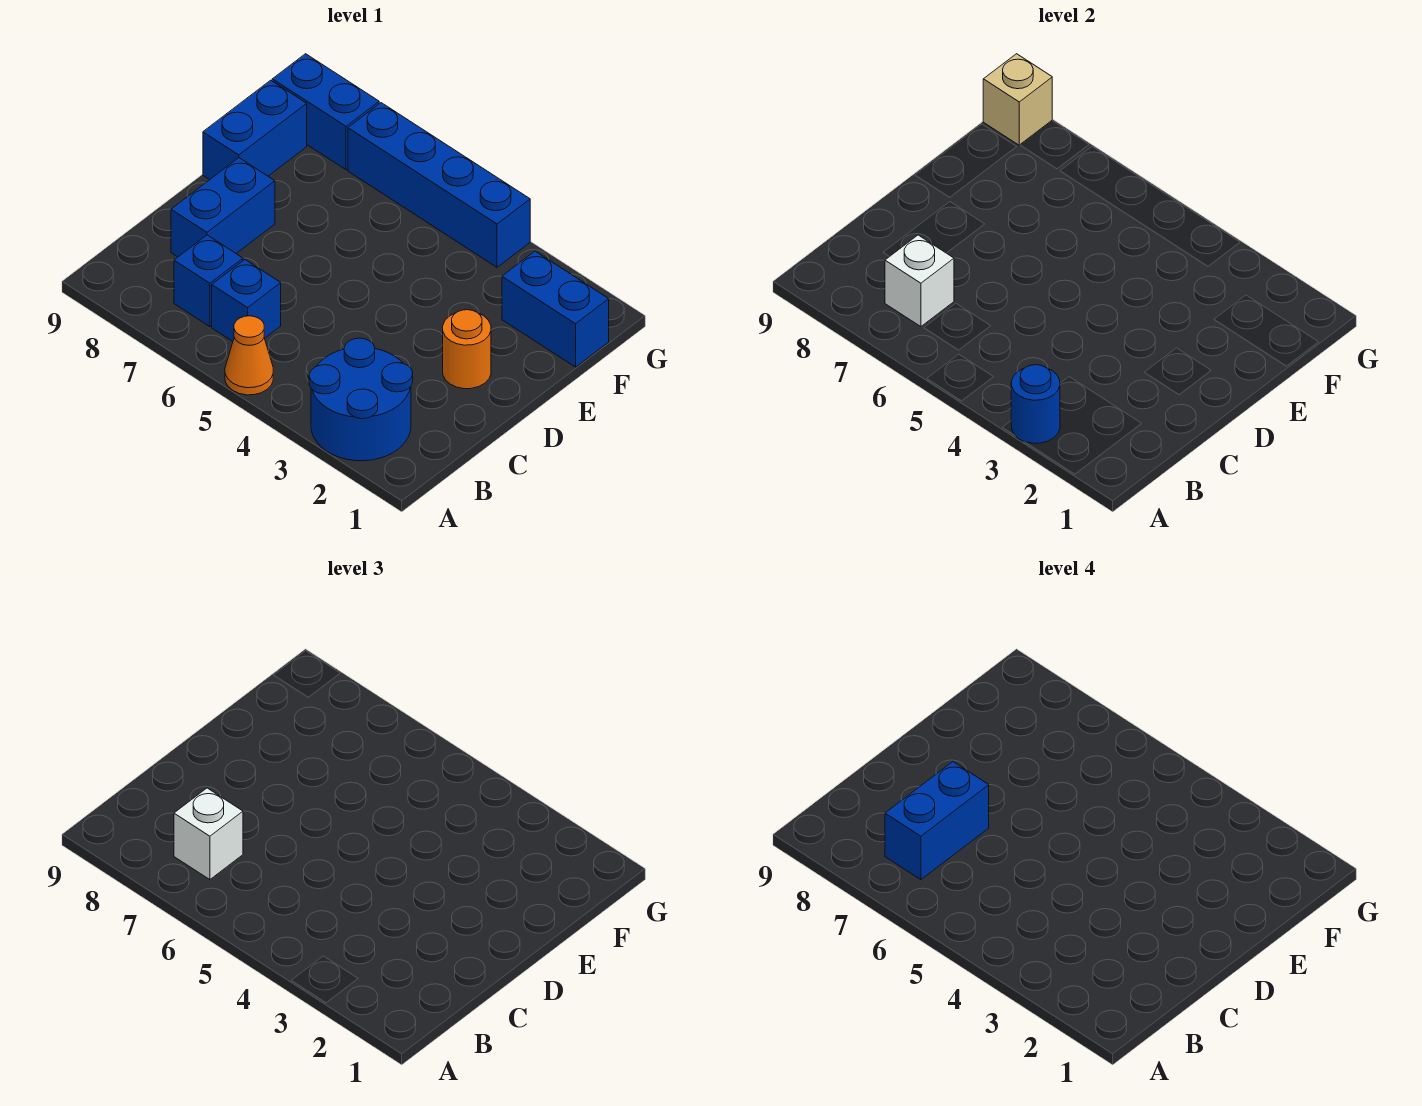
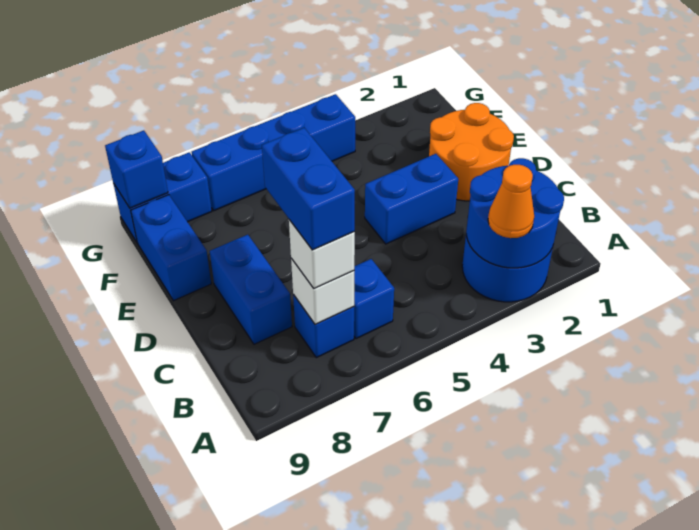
blue round brick A3 level 2 -> blue round brick A2:B3 level 2
orange cone A5 level 1 -> orange cone A3 level 3
orange round brick D2 level 1 -> orange round brick D1:E2 level 1
blue brick F1:F2 level 1 -> blue brick D3:D4 level 1
tan brick G9 level 2 -> blue brick G9 level 2

